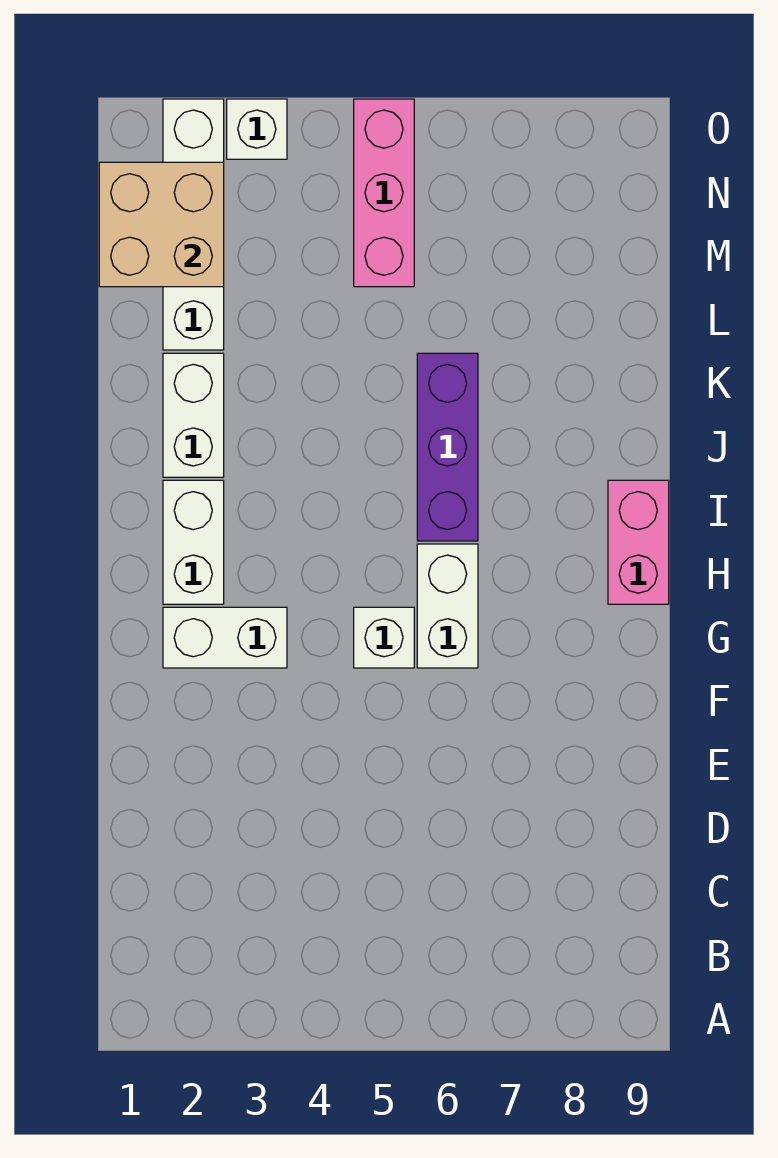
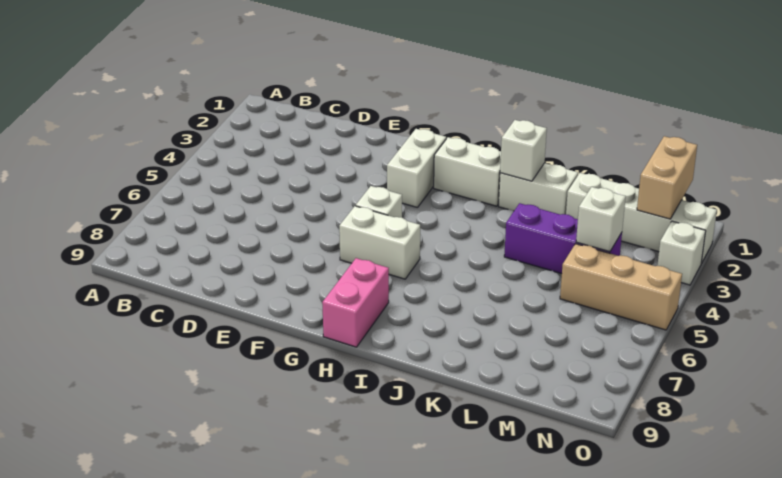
pink brick H9:I9 level 1 -> pink brick H8:H9 level 1
purple brick I6:K6 level 1 -> purple brick K4:M4 level 1
none -> white brick J2 level 2
tan brick M1:N2 level 2 -> tan brick N1:N2 level 2
none -> white brick M4 level 2
pink brick M5:O5 level 1 -> tan brick M5:O5 level 1

